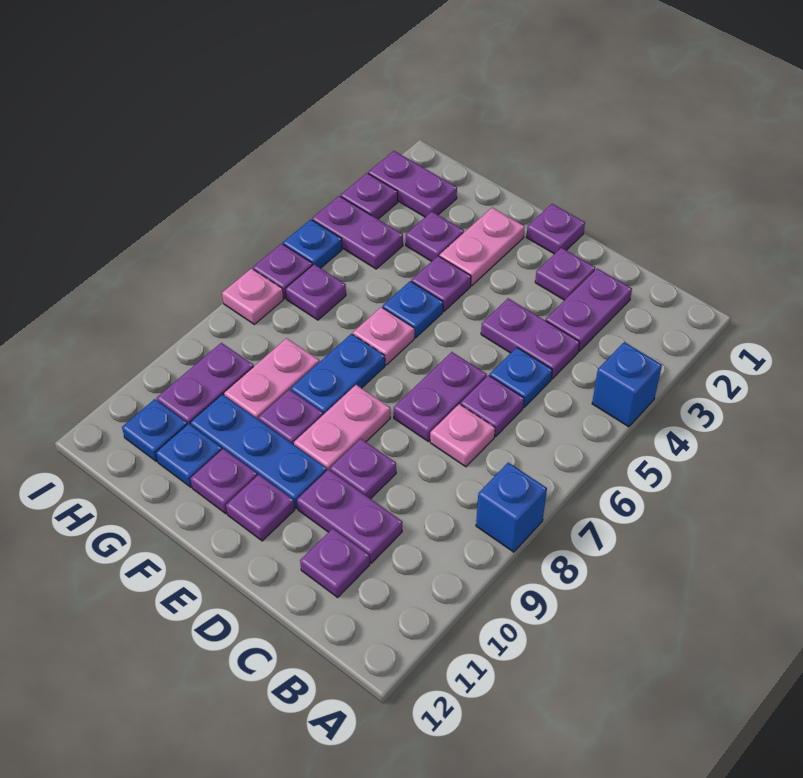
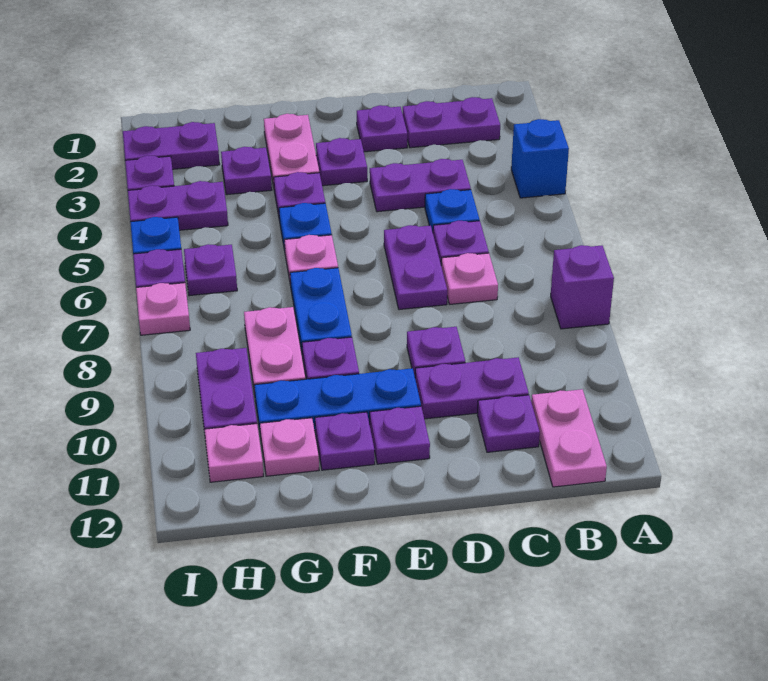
blue brick A8 level 1 -> purple brick A8 level 1
purple plate C2:C3 level 1 -> purple plate B2:C2 level 1
purple plate E1 level 1 -> purple plate E3 level 1
pink plate E8:E9 level 1 -> pink plate B11:B12 level 1
blue plate G11 level 1 -> pink plate G11 level 1
blue plate H11 level 1 -> pink plate H11 level 1

